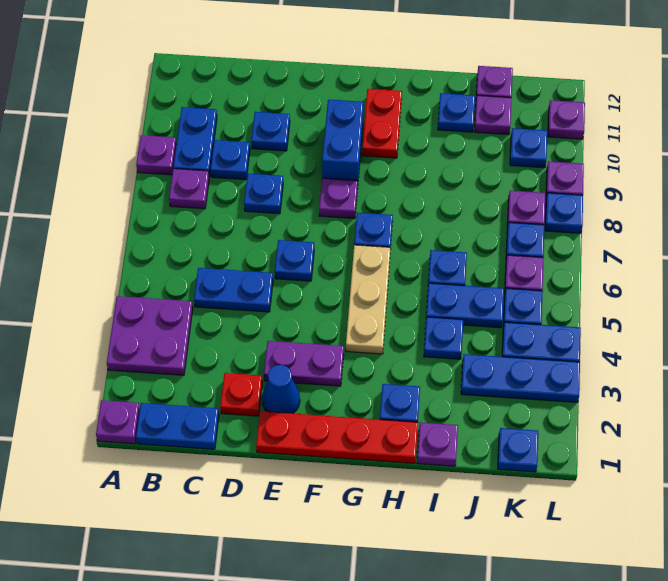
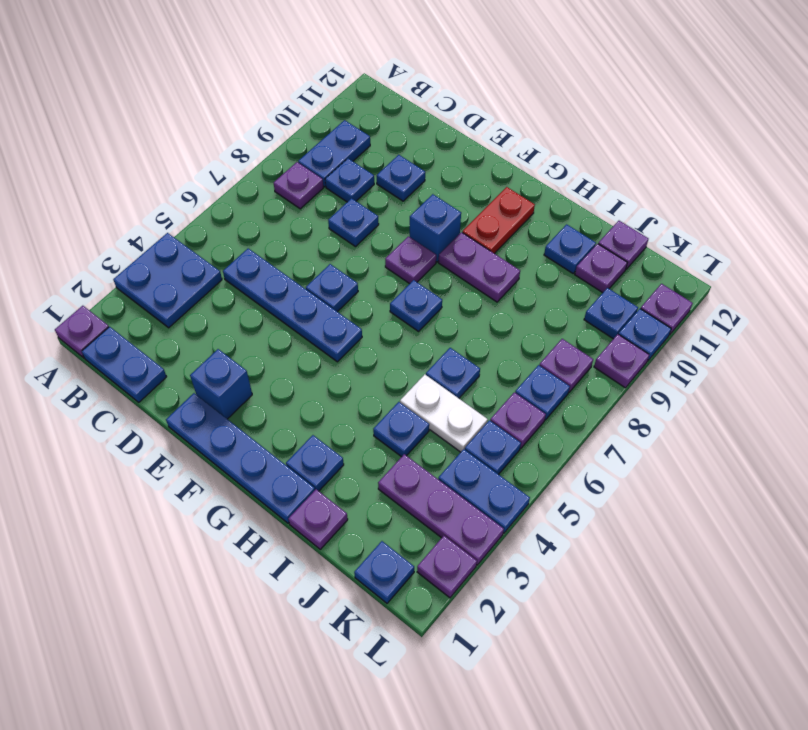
purple plate A3:B4 level 1 -> blue plate A3:B4 level 1
purple plate A9 level 1 -> purple plate L2 level 1
blue plate C5:D5 level 1 -> blue plate C5:F5 level 1
red plate D2 level 1 -> none
red plate E1:H1 level 1 -> blue plate E1:H1 level 1
blue cone E2 level 1 -> blue brick E2 level 1
purple plate E3:F3 level 1 -> purple plate G9:H9 level 1
blue brick F9:F10 level 1 -> blue brick F9 level 1
tan plate G4:G6 level 1 -> none
blue plate I5:J5 level 1 -> white plate I5:J5 level 1
blue plate J3:L3 level 1 -> purple plate J3:L3 level 1
blue plate L8 level 1 -> blue plate L10 level 1

